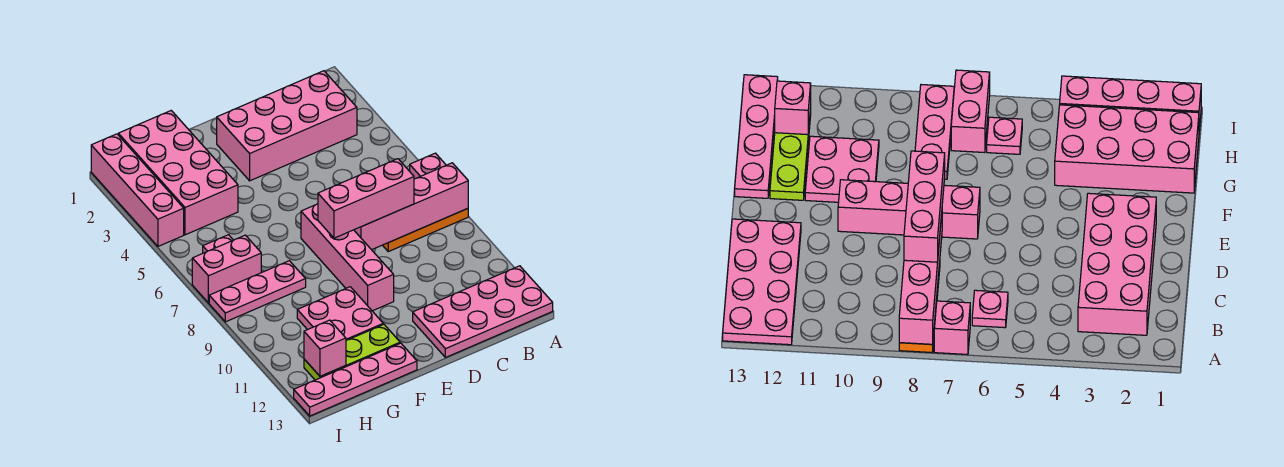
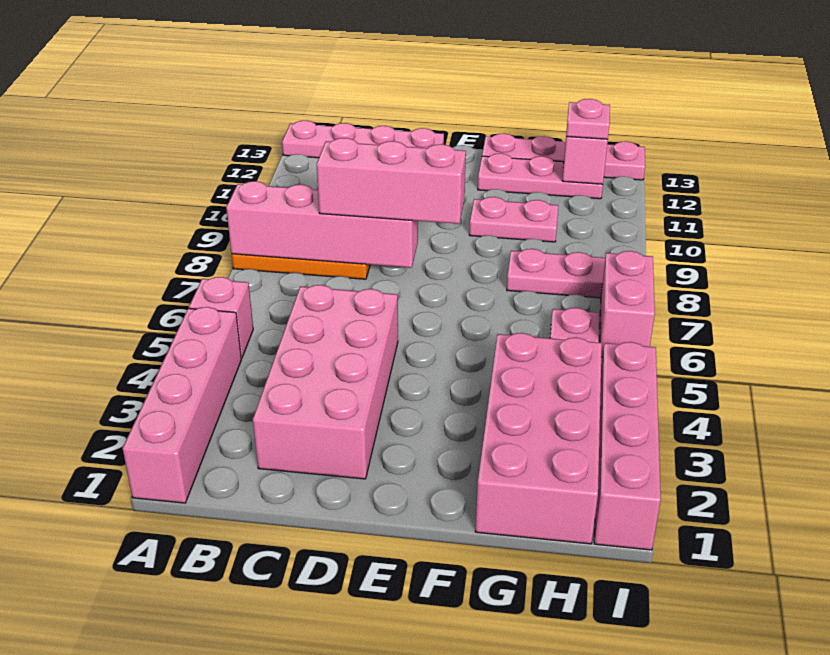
pink brick A7 level 1 -> pink brick A5 level 1
pink plate A12:D13 level 1 -> pink plate A13:D13 level 1
pink brick B2:E3 level 1 -> pink brick C2:D5 level 1
pink plate B6 level 1 -> pink plate H12 level 3
pink brick E7:E10 level 1 -> pink brick A1:A4 level 1
pink plate F10:G11 level 1 -> pink plate F10:G10 level 1
lime plate F12:H12 level 1 -> pink plate F12:H12 level 1
pink brick H7:I7 level 1 -> pink brick I6:I7 level 1

